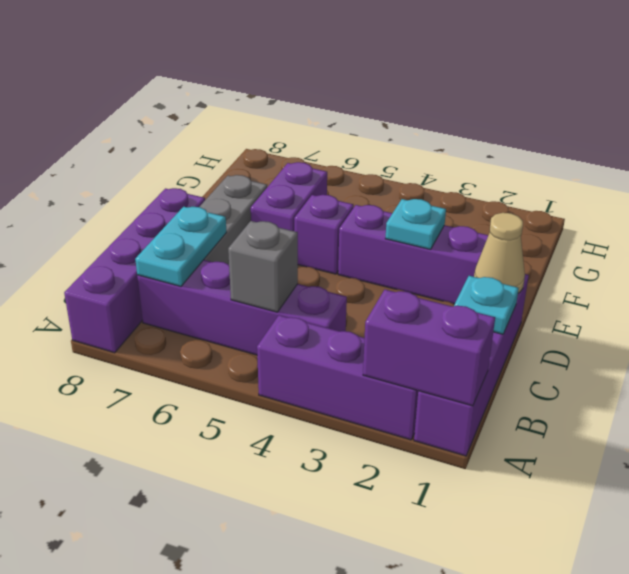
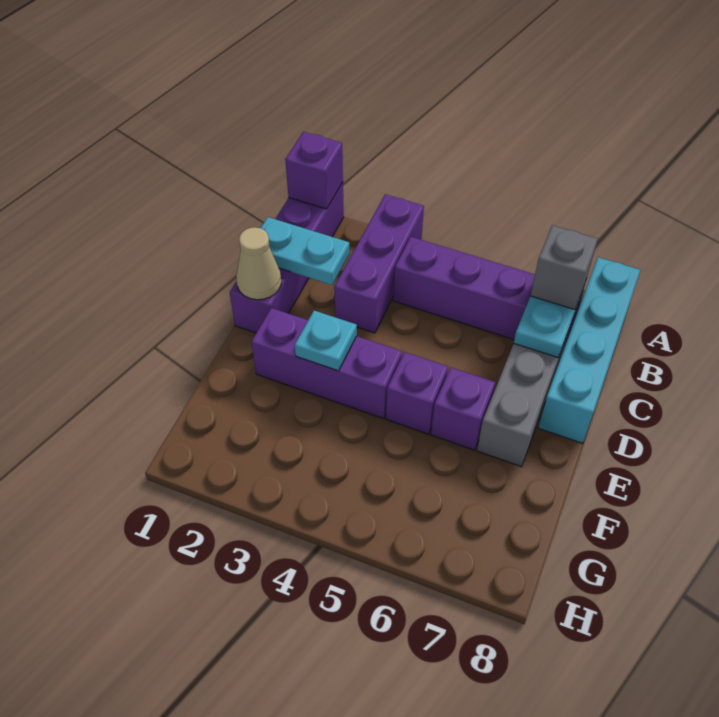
purple brick A1:A2 level 2 -> purple brick A1 level 2
purple brick A2:A4 level 1 -> purple brick A3:C3 level 1
purple brick A8:D8 level 1 -> cyan brick A8:D8 level 1
grey brick B5 level 2 -> grey brick B7 level 3
cyan plate C1 level 2 -> cyan plate C1:C2 level 2
purple brick E6:F6 level 1 -> purple brick E6 level 1

